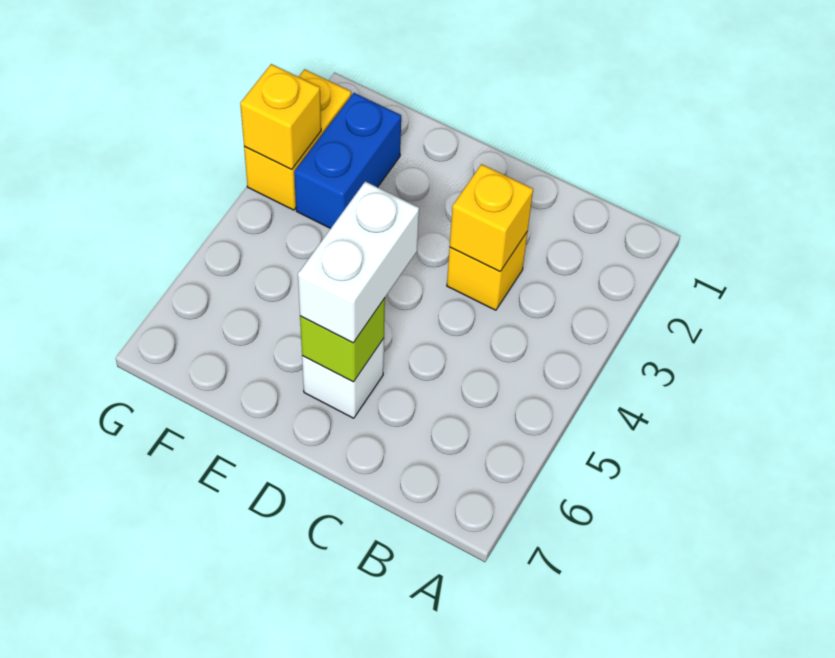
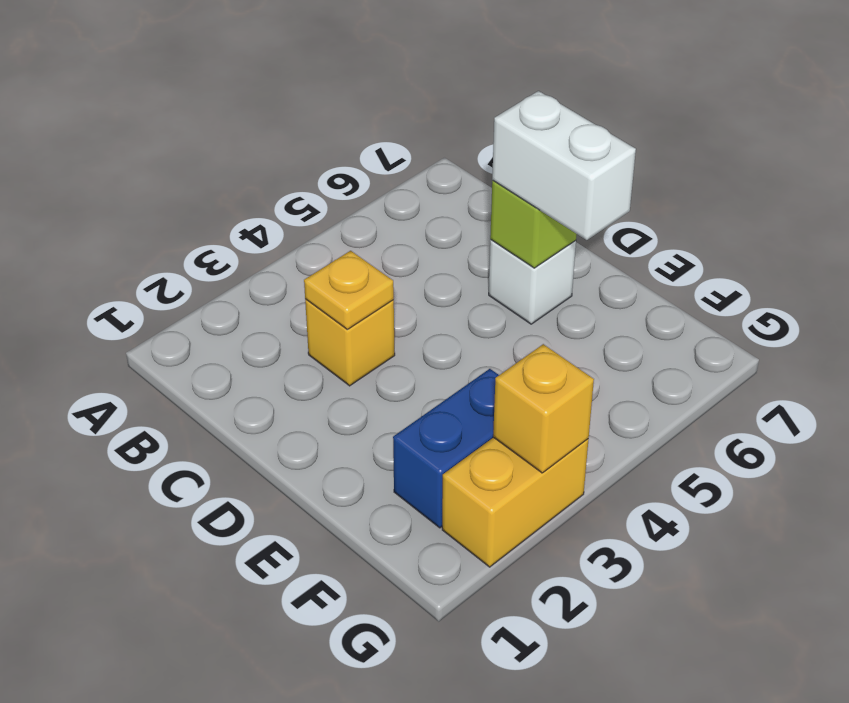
yellow brick C3 level 2 -> yellow plate C3 level 2
white brick D5:D6 level 3 -> white brick D6:E6 level 3

